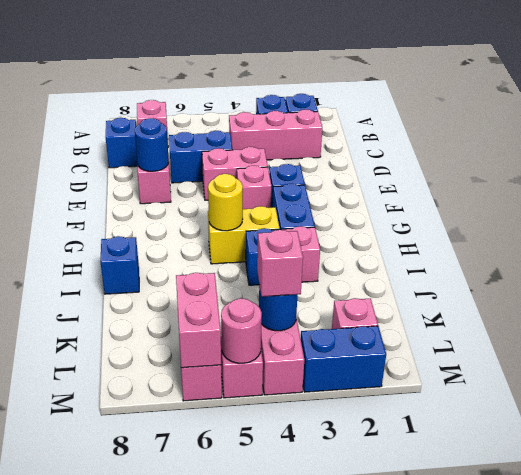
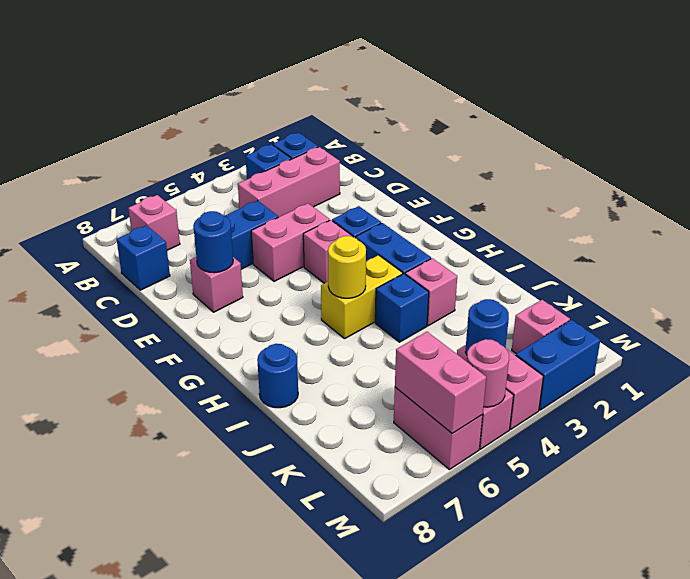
blue brick I8 level 1 -> blue round brick I8 level 1
pink brick L4 level 3 -> none

